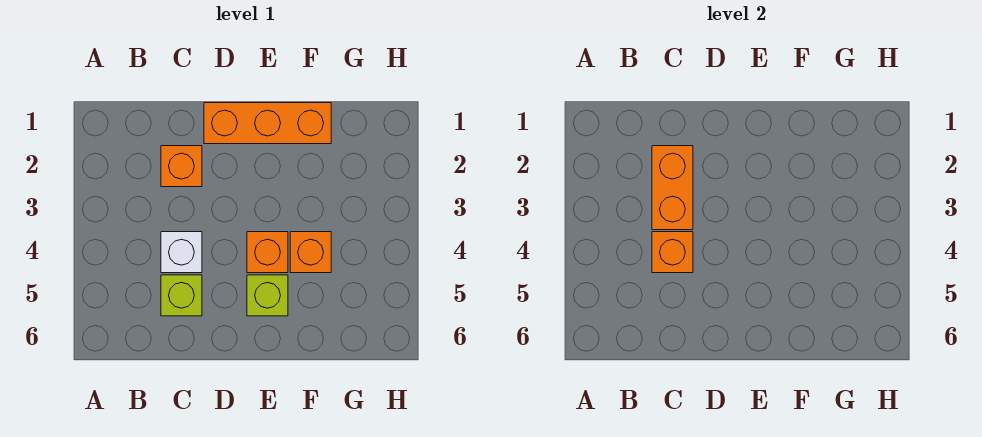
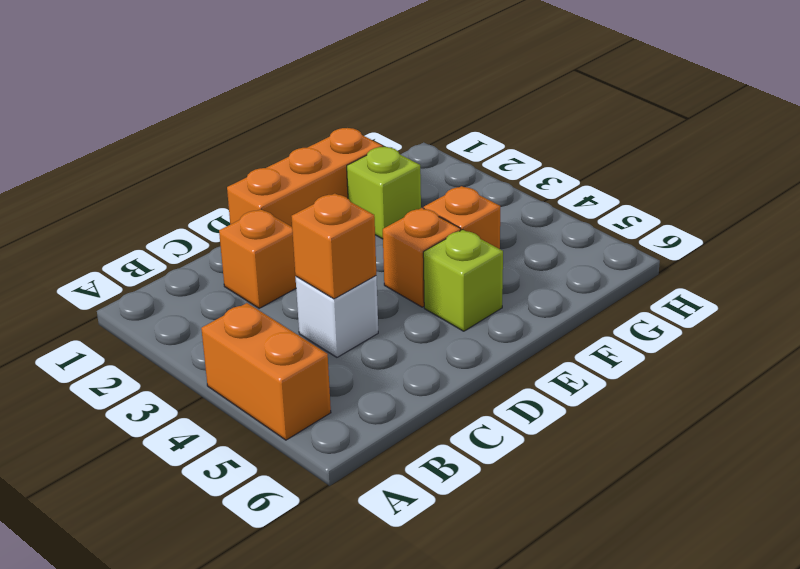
orange brick C2:C3 level 2 -> orange brick A4:A5 level 1
lime brick C5 level 1 -> lime brick F2 level 1

